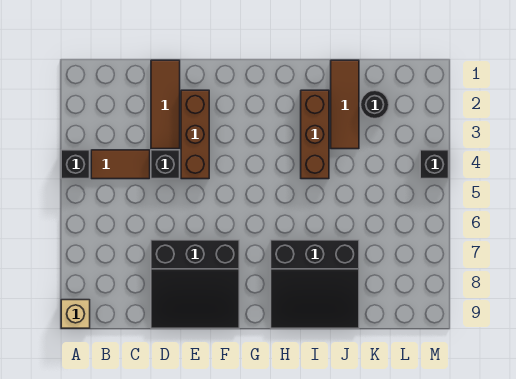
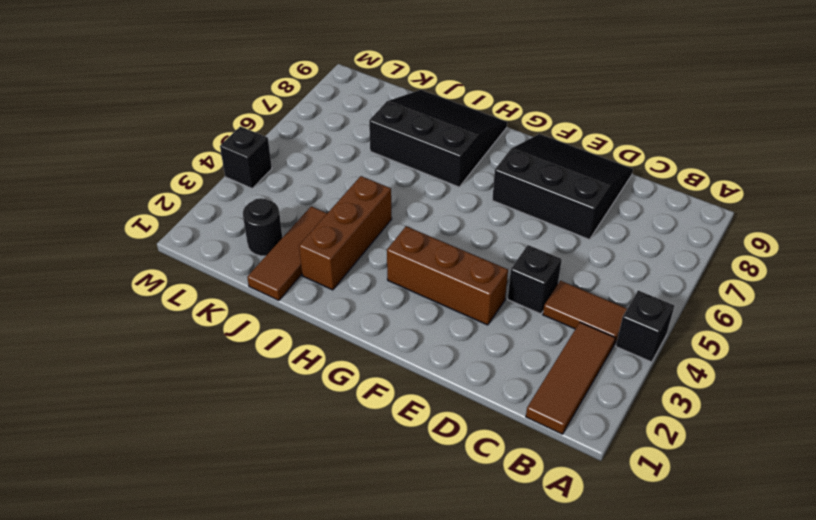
tan brick A9 level 1 -> none
brown tile D1:D3 level 1 -> brown tile B1:B3 level 1
brown brick E2:E4 level 1 -> brown brick E3:G3 level 1

